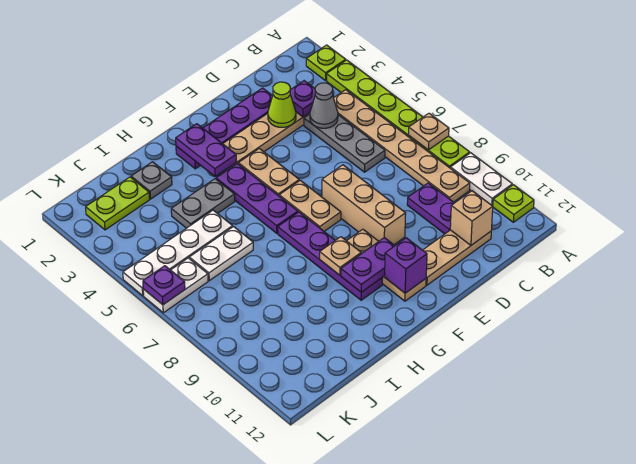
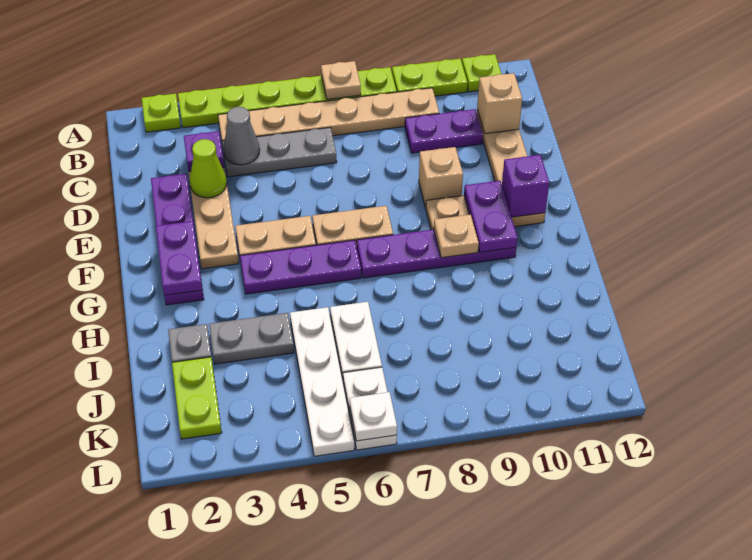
white plate A9:A10 level 1 -> lime plate A9:A10 level 1
tan brick E7:E9 level 1 -> tan brick E9 level 1
purple plate G2:G3 level 2 -> purple plate F2:G2 level 2
grey plate H4:I4 level 1 -> grey plate I3:I4 level 1
purple plate L6 level 2 -> white plate L6 level 2

